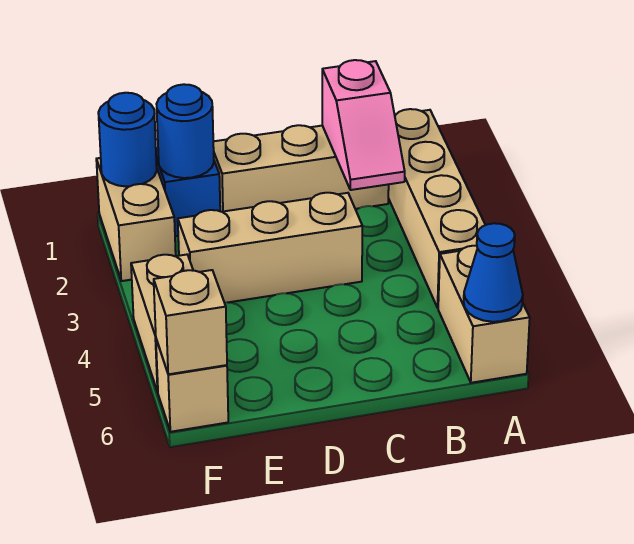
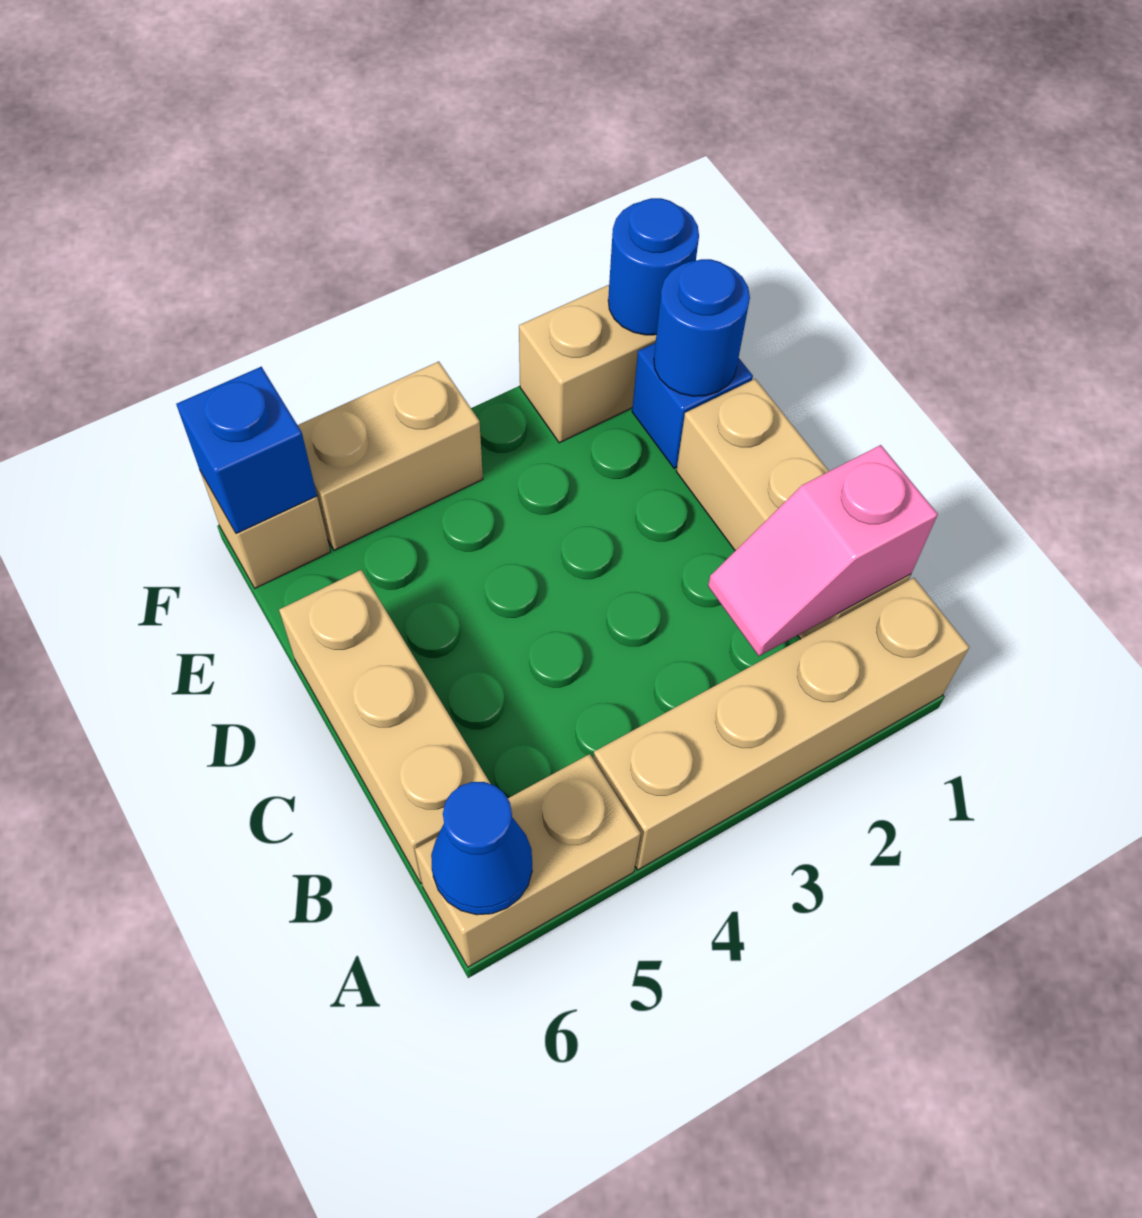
tan brick C3:E3 level 1 -> tan brick B6:D6 level 1
tan brick F6 level 2 -> blue brick F6 level 2

